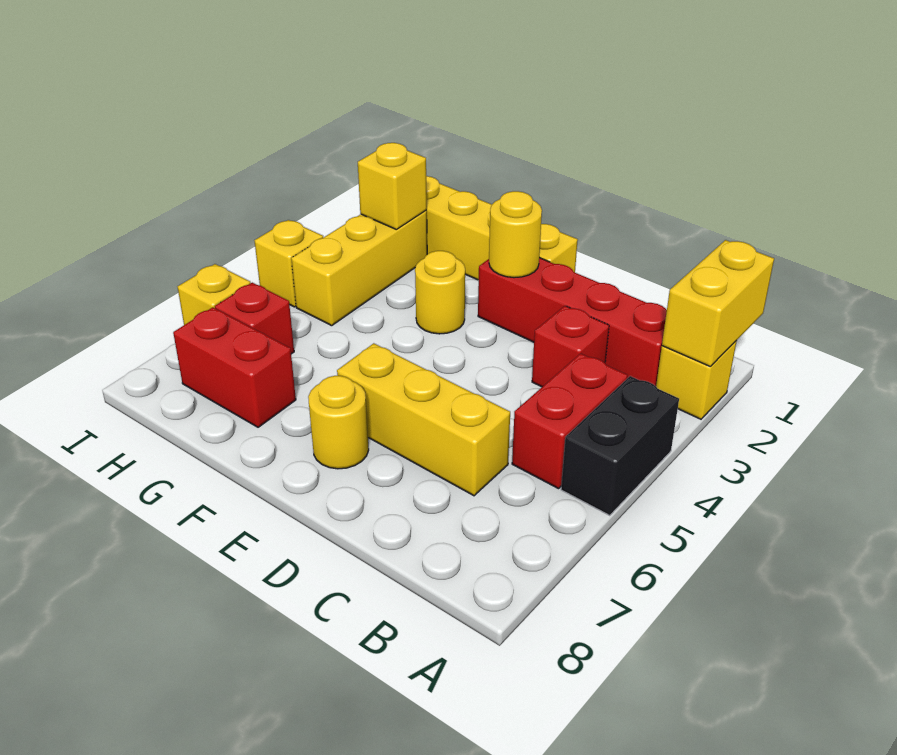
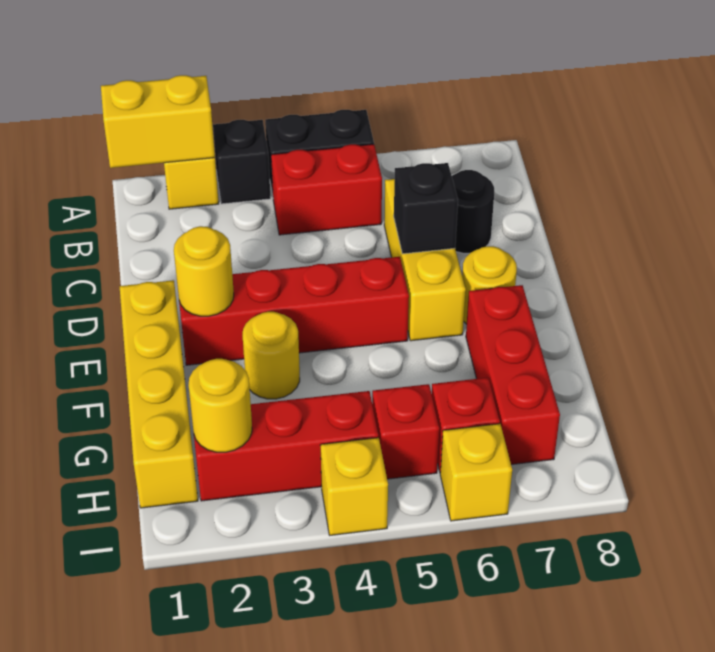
none -> black brick A3 level 1
red brick B2:E2 level 1 -> red brick E2:E5 level 1
red brick C3 level 1 -> red brick H5 level 1
none -> black round brick C7 level 1
none -> black brick D6 level 2
red brick G7:H7 level 1 -> red brick F7:H7 level 1
yellow brick H2:H4 level 1 -> red brick H2:H4 level 1
yellow brick H2 level 2 -> yellow round brick H2 level 2

